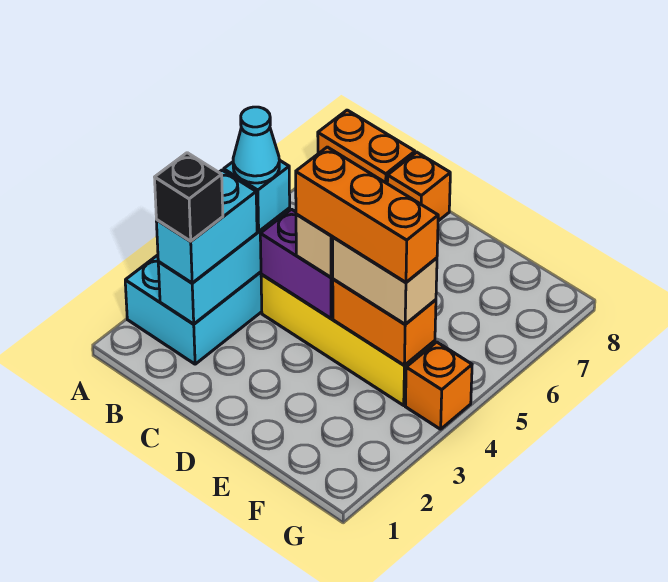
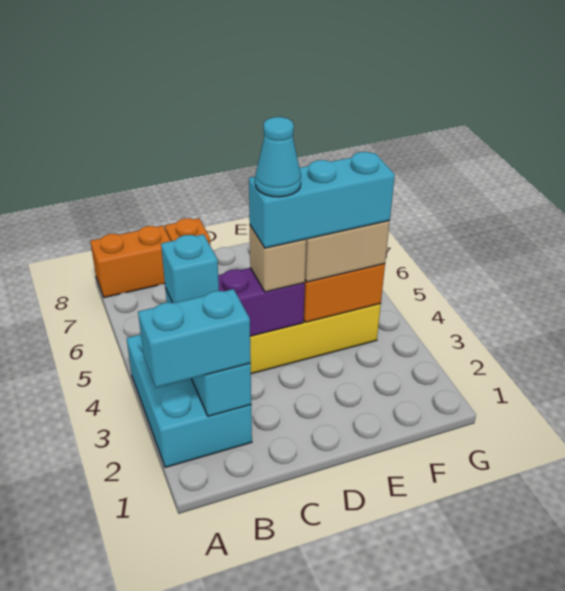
cyan brick B2:B3 level 3 -> cyan brick A2:B2 level 3
black brick B2 level 4 -> none
cyan cone B4 level 4 -> cyan cone D4 level 5
orange brick D4:F4 level 4 -> cyan brick D4:F4 level 4
orange brick G4 level 1 -> none

